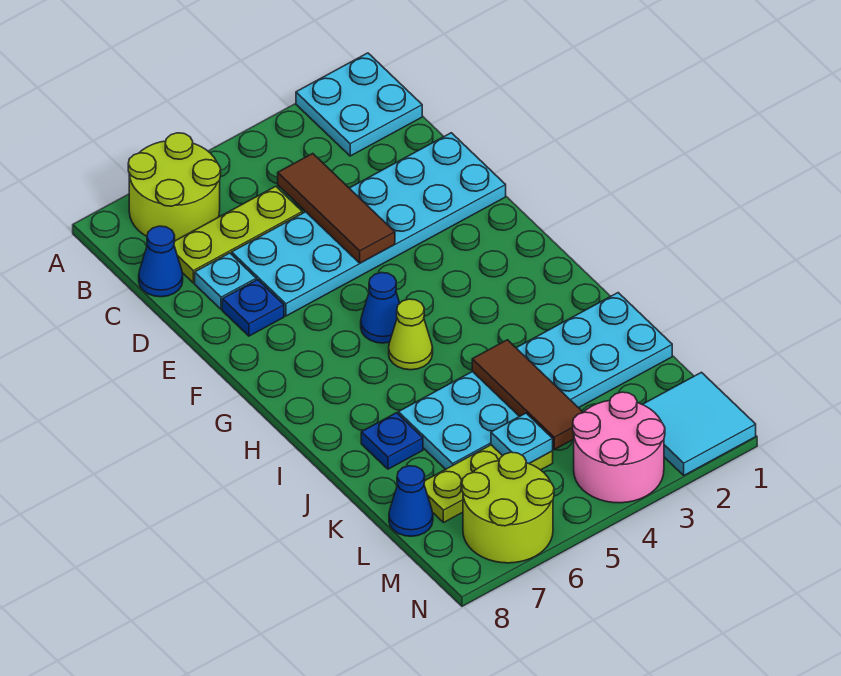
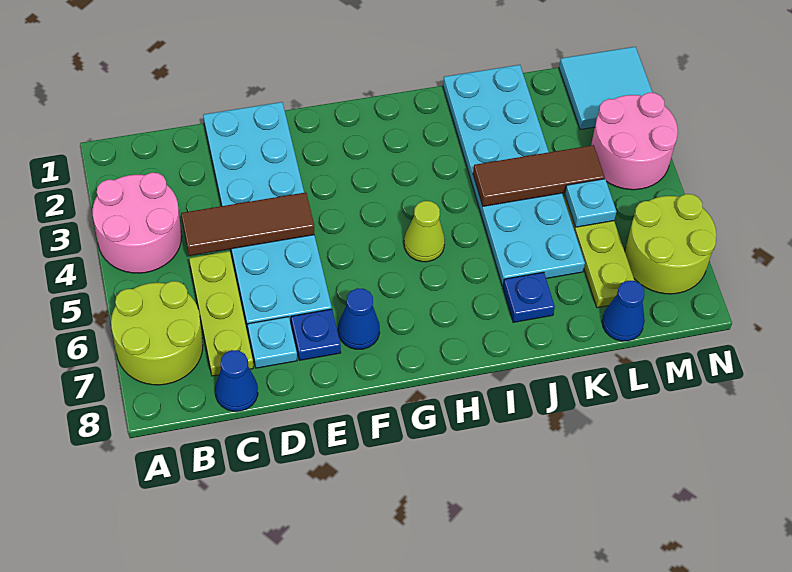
cyan plate A1:B2 level 1 -> none
none -> pink round brick A3:B4 level 1
blue cone G5 level 1 -> blue cone F7 level 1

